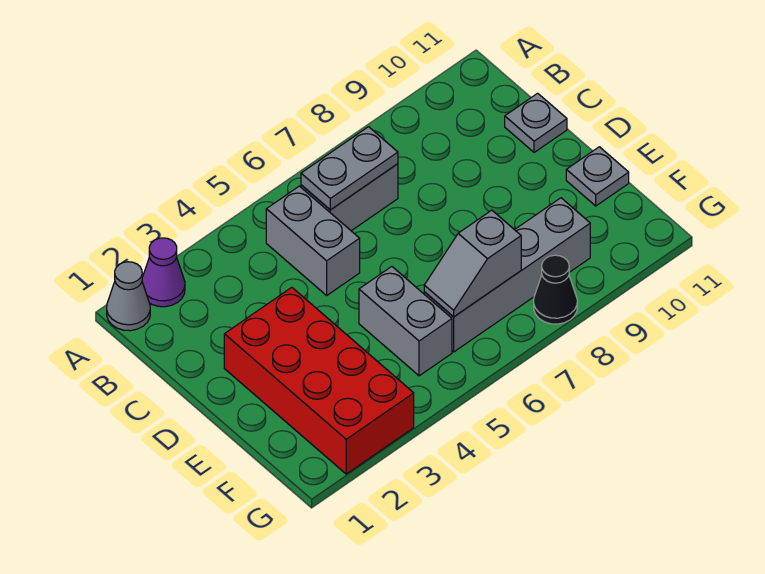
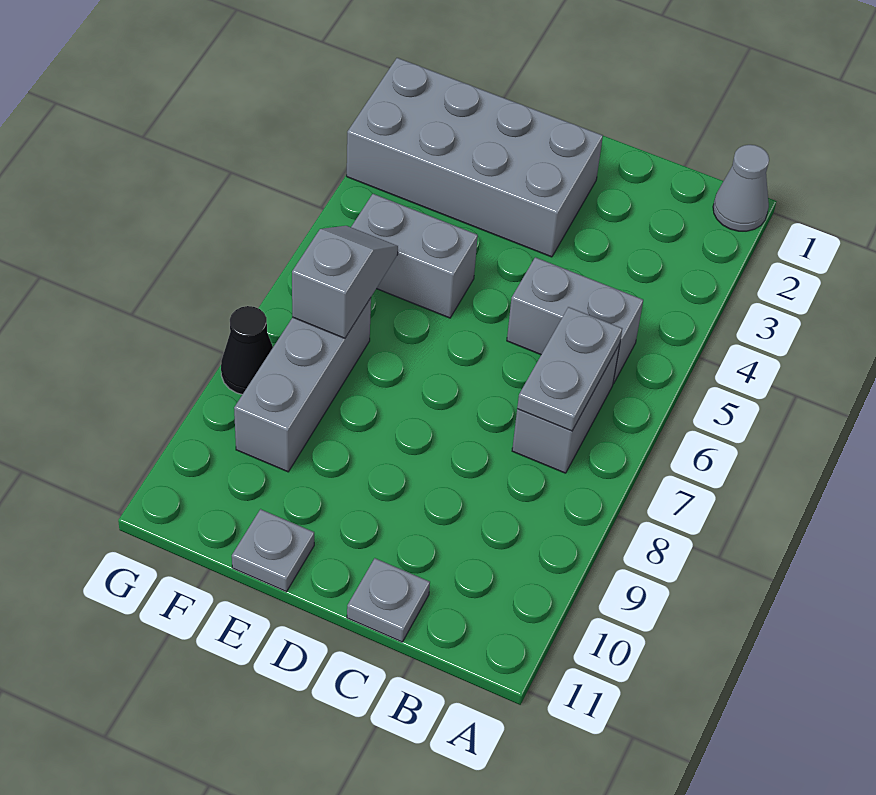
purple cone A2 level 1 -> none
red brick D2:G3 level 1 -> grey brick D2:G3 level 1
grey brick F6:F9 level 1 -> grey brick F7:F9 level 1

